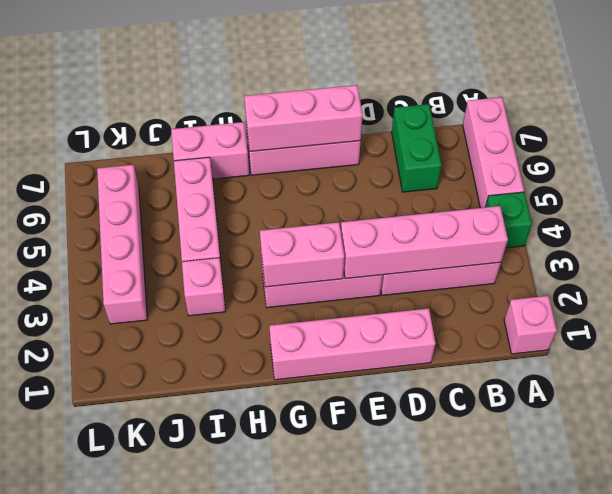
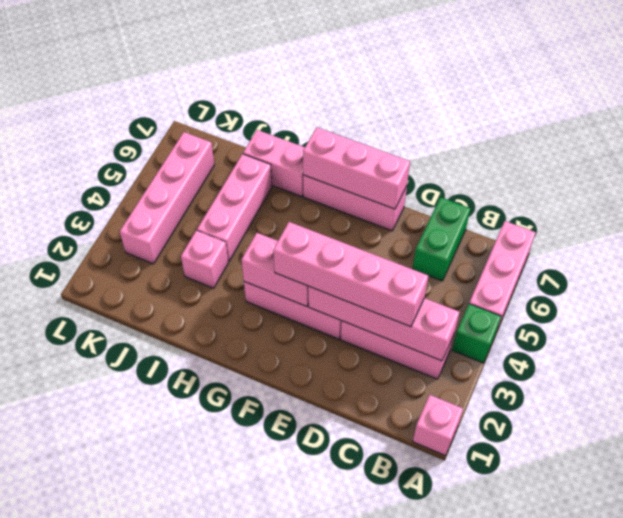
pink brick D1:G1 level 1 -> pink brick C3:F3 level 3

